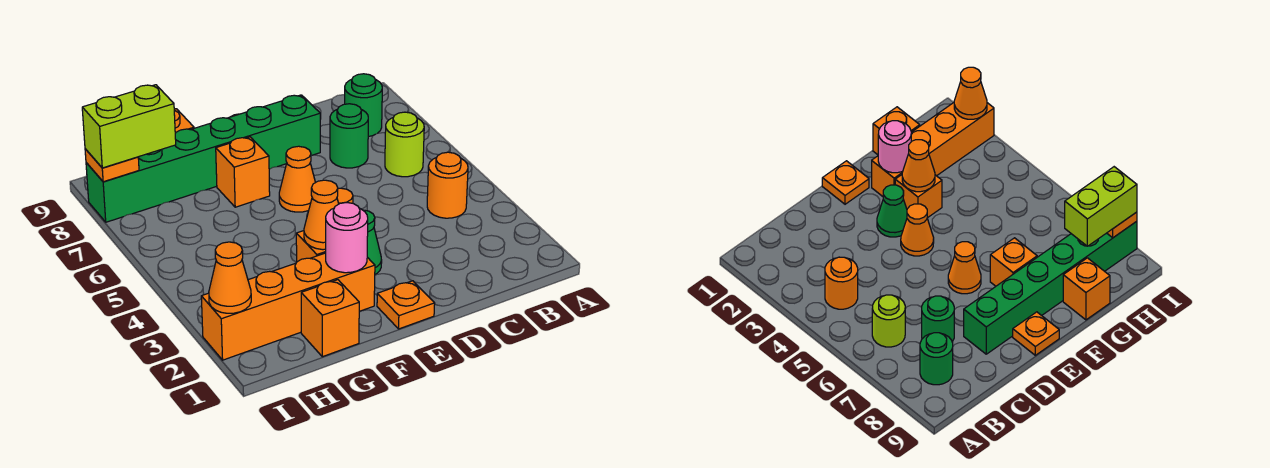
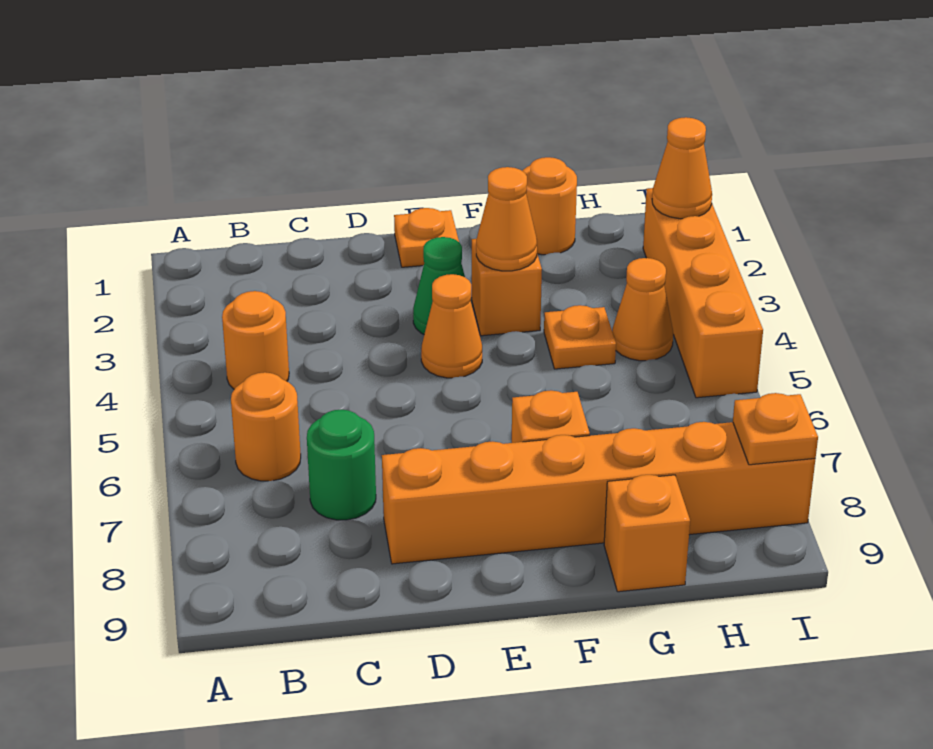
lime round brick B6 level 1 -> orange round brick B6 level 1
green round brick B8 level 1 -> none
green brick D8:I8 level 1 -> orange brick D8:I8 level 1
orange cone E6 level 1 -> orange cone H4 level 1
orange plate E9 level 1 -> orange plate G4 level 1
orange brick F2:I2 level 1 -> orange brick I2:I5 level 1
pink round brick F2 level 2 -> none
orange brick G1 level 1 -> orange round brick G1 level 1
lime brick H8:I8 level 3 -> none

